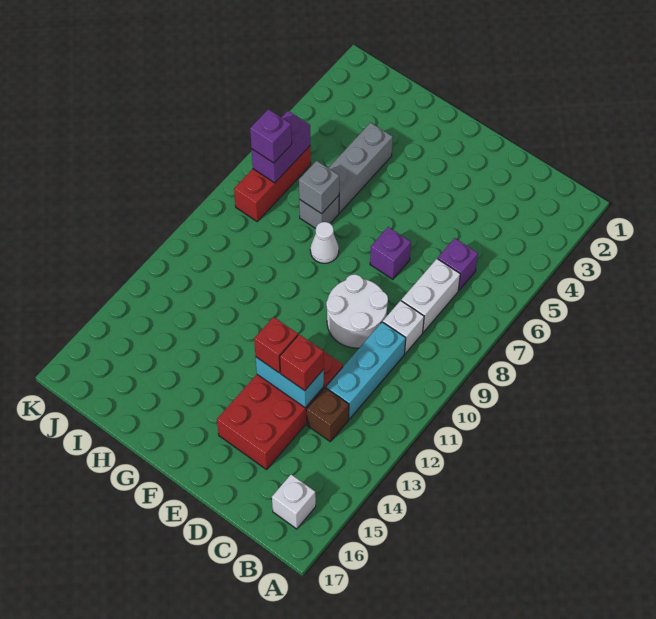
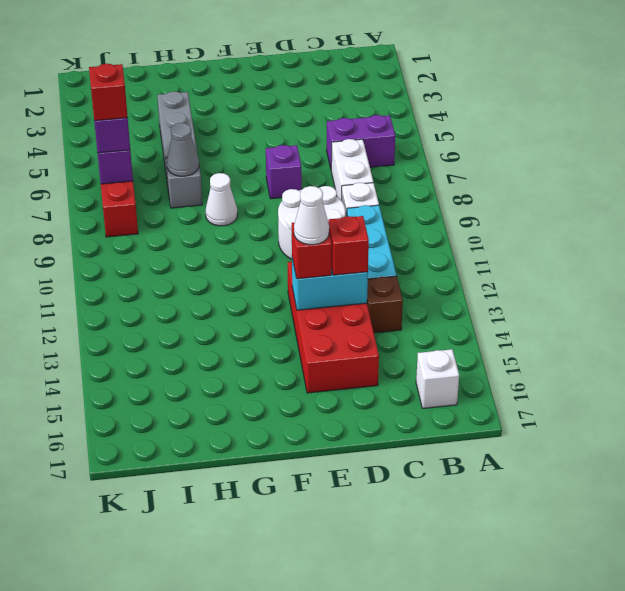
purple brick C6 level 1 -> purple brick B6:C6 level 1
none -> white cone E13 level 4
grey brick H7 level 2 -> grey cone H7 level 2
none -> red brick J7 level 4

